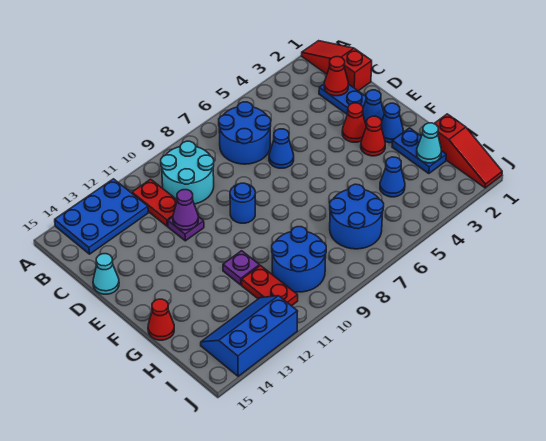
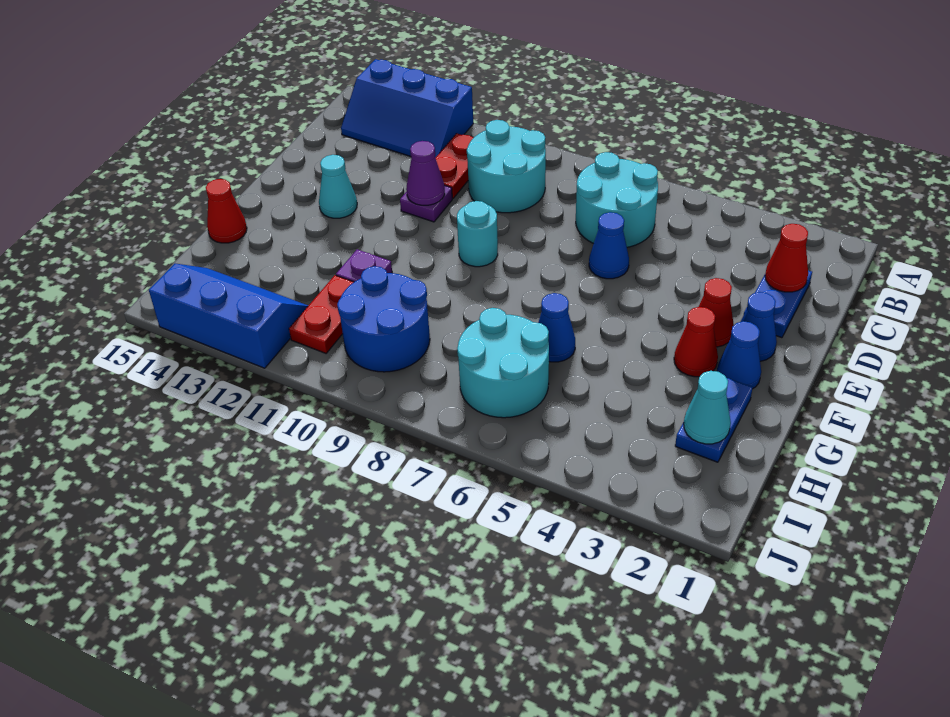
red slope A1:C1 level 1 top C -> none
blue plate A12:B14 level 1 -> blue slope A12:B14 level 1 top A
blue round brick B6:C7 level 1 -> cyan round brick B6:C7 level 1
cyan cone D15 level 1 -> cyan cone E13 level 1
blue round brick E9 level 1 -> cyan round brick E9 level 1
red slope H1:J1 level 1 top H -> none
blue cone H4 level 1 -> blue cone G6 level 1
blue round brick H6:I7 level 1 -> cyan round brick H6:I7 level 1

